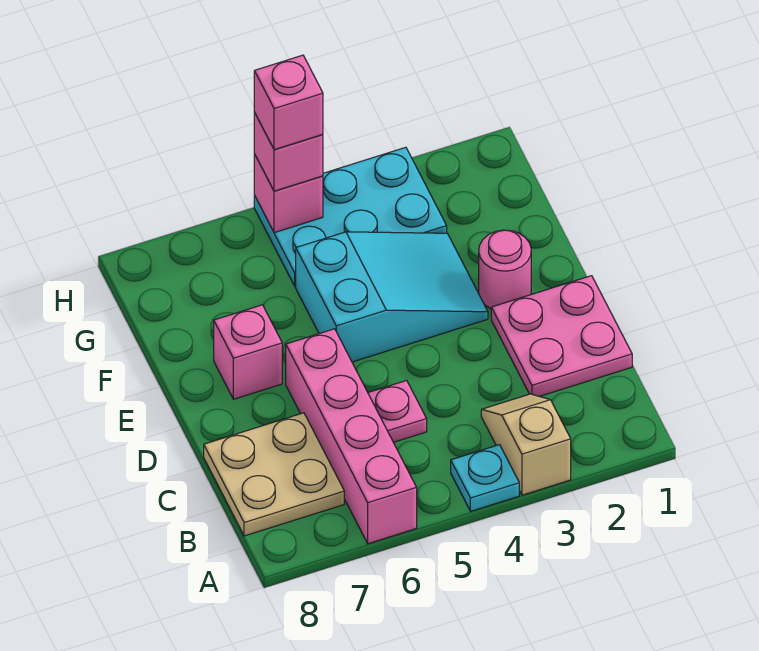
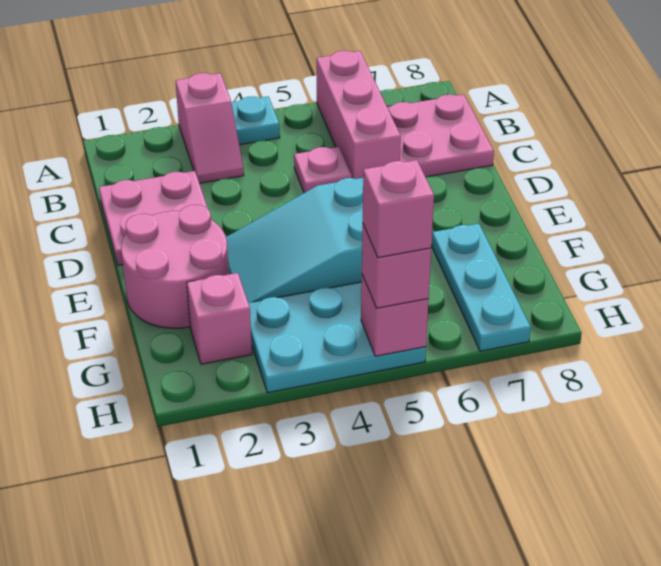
tan slope A3:B3 level 1 top A -> pink slope A3:B3 level 1 top A
pink brick A6:D6 level 1 -> pink brick A6:C6 level 1
tan plate B7:C8 level 1 -> pink plate B7:C8 level 1
pink round brick E2 level 1 -> pink round brick E1:F2 level 1
pink brick E7 level 1 -> pink brick G2 level 1
none -> cyan plate F7:H7 level 1

